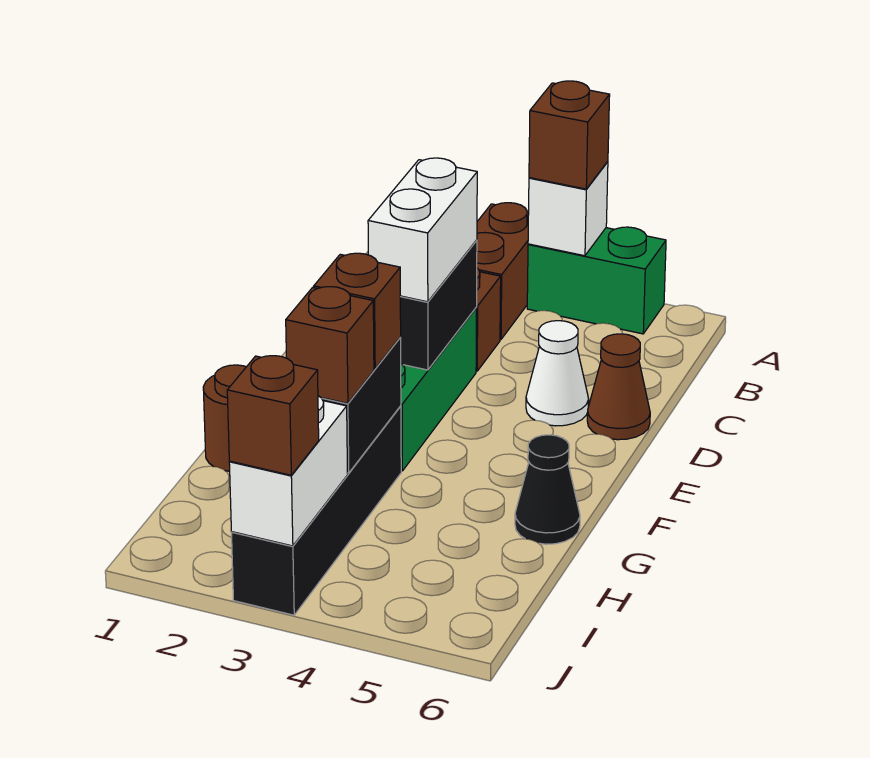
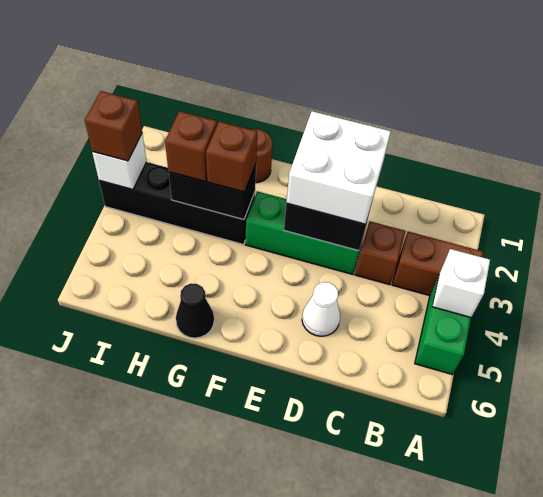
brown brick A4 level 3 -> none
white brick D3:E3 level 3 -> white brick D2:E3 level 3
brown cone D6 level 1 -> none
white brick I3:J3 level 2 -> white brick J3 level 2

